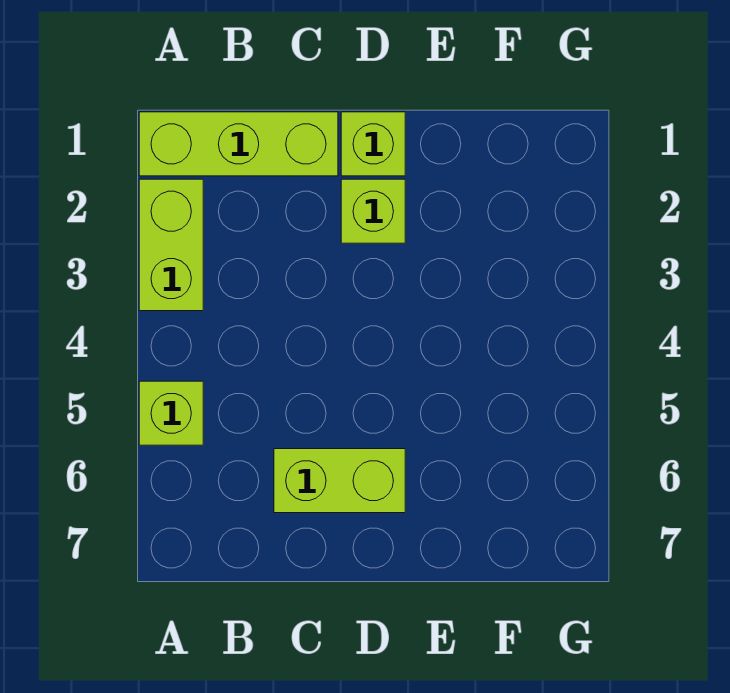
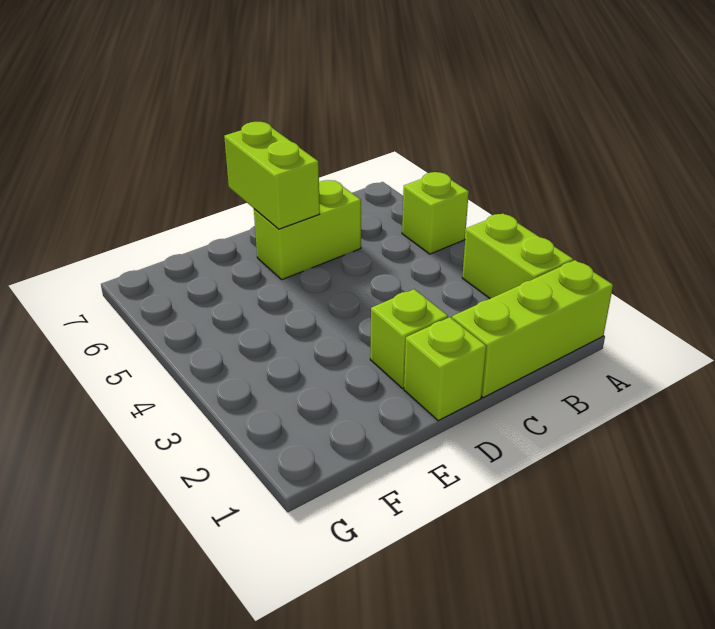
none -> lime brick D6:D7 level 2

